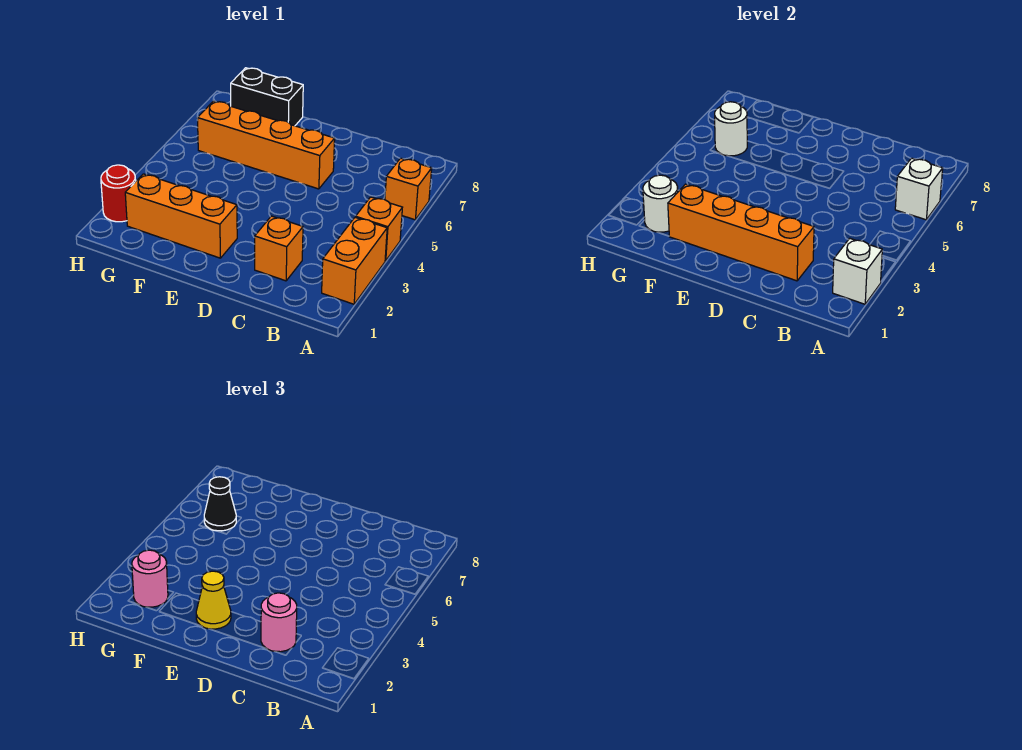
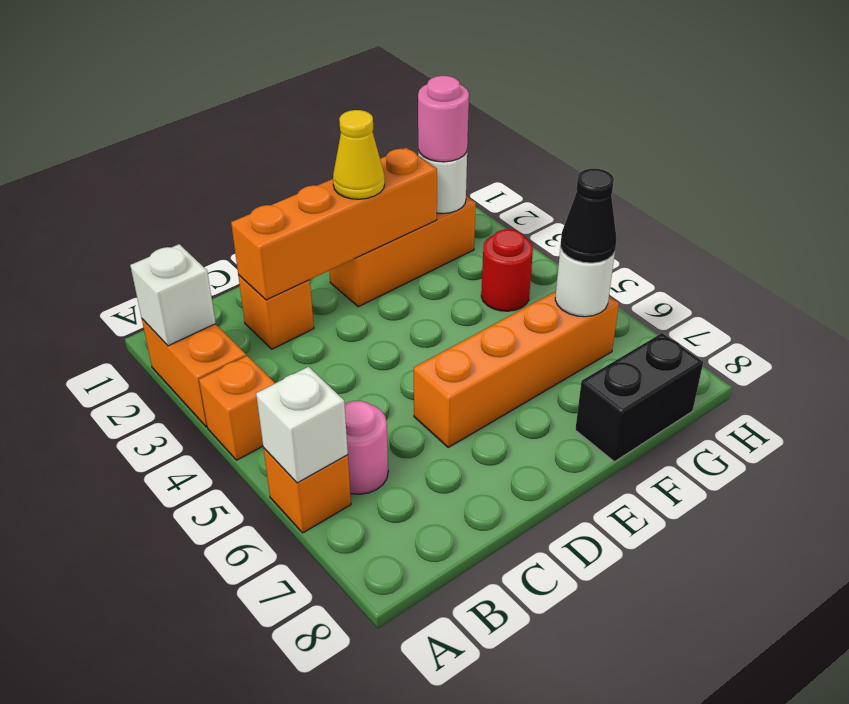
pink round brick C2 level 3 -> pink round brick B6 level 1
red round brick H2 level 1 -> red round brick G4 level 1

